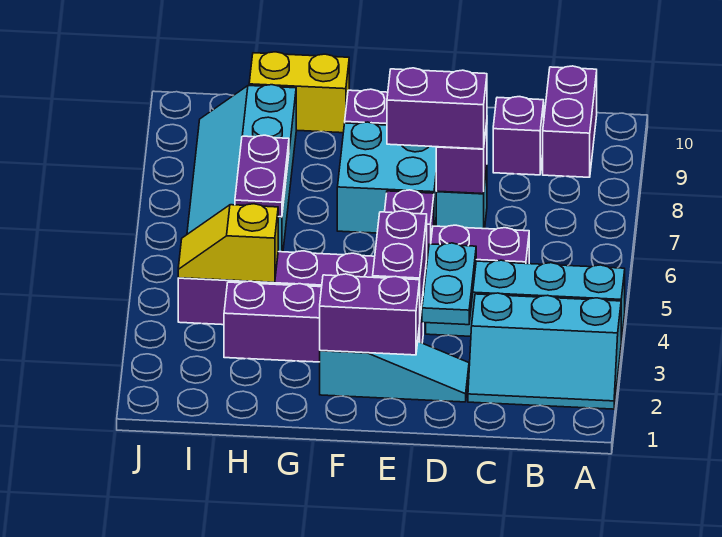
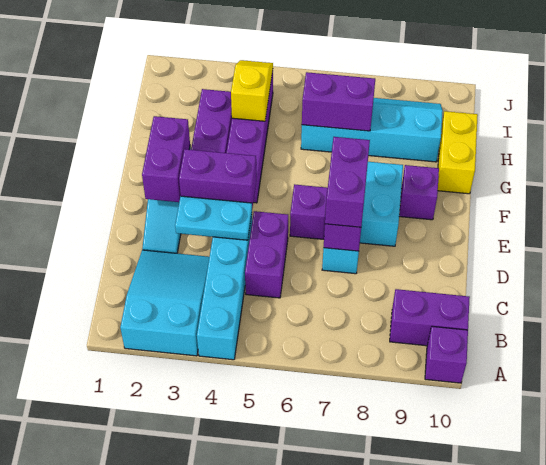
cyan slope A2:C3 level 1 top 3 -> cyan slope A2:C3 level 1 top A
purple brick C9 level 1 -> purple brick A10 level 1
purple plate H6:H7 level 2 -> purple brick H6:H7 level 2

